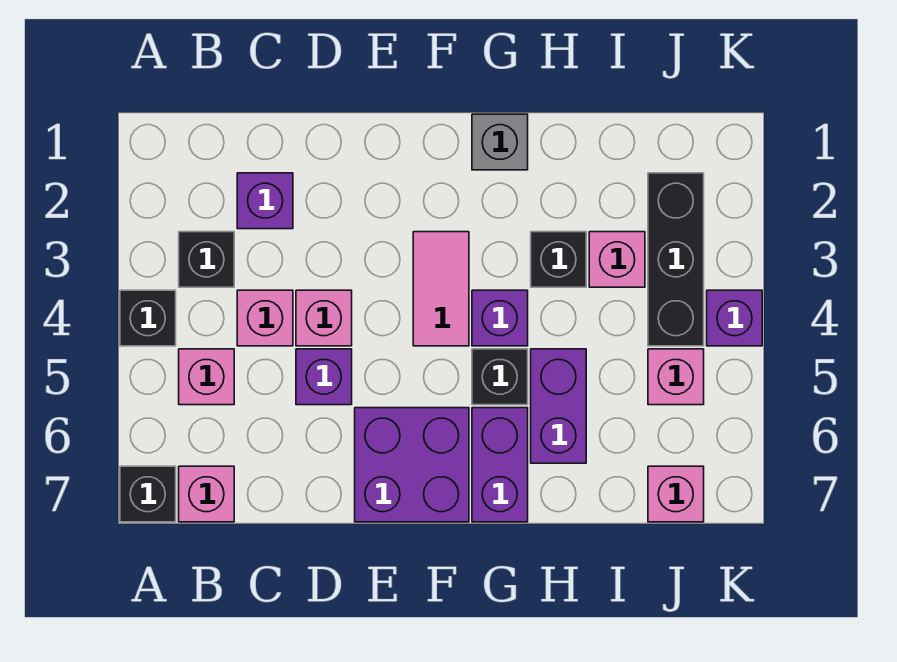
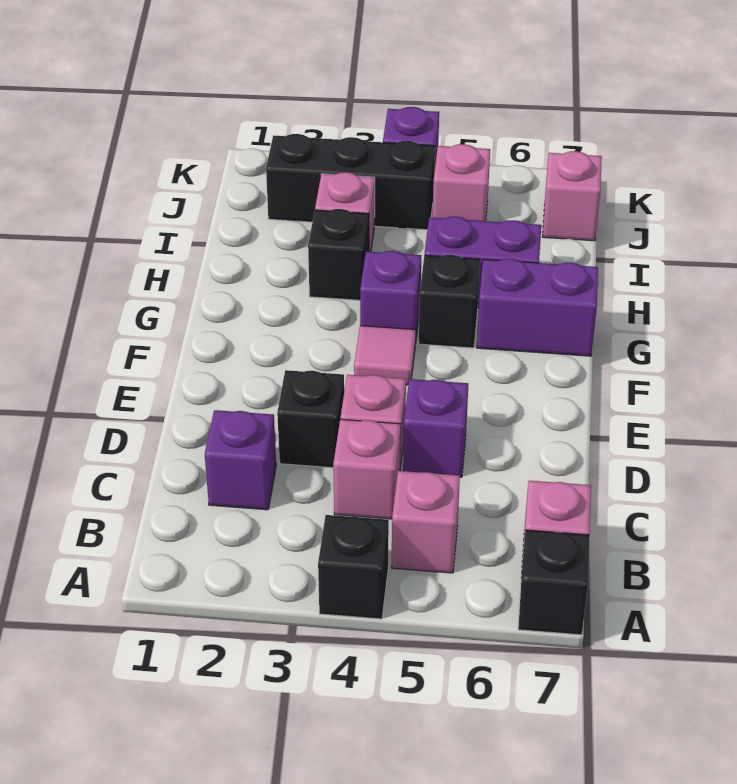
black brick B3 level 1 -> black brick D3 level 1
purple brick E6:F7 level 1 -> none
pink tile F3:F4 level 1 -> pink tile F4 level 1
grey brick G1 level 1 -> none

